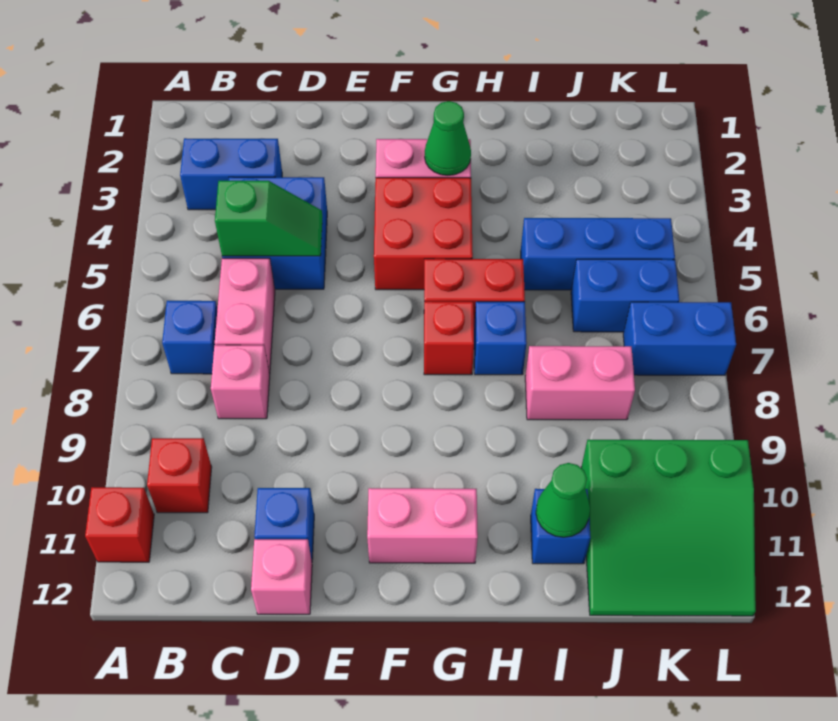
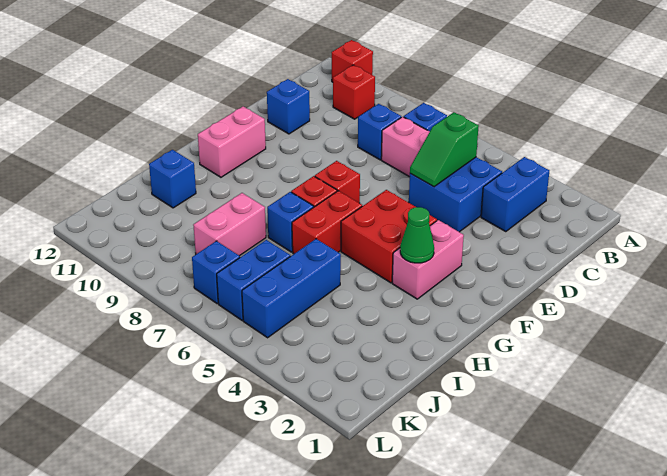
pink brick C8 level 1 -> blue brick C8 level 1
pink brick D12 level 1 -> none
none -> red brick F7 level 1
green cone I11 level 2 -> none
green slope J10:L12 level 1 top 10 -> none
blue brick K7:L7 level 1 -> blue brick K7 level 1

